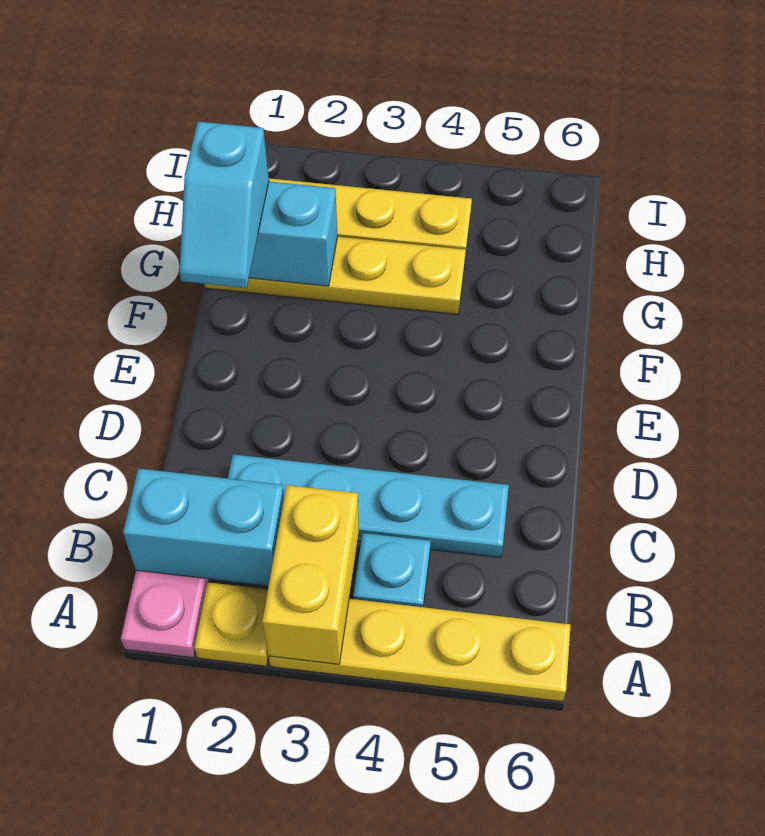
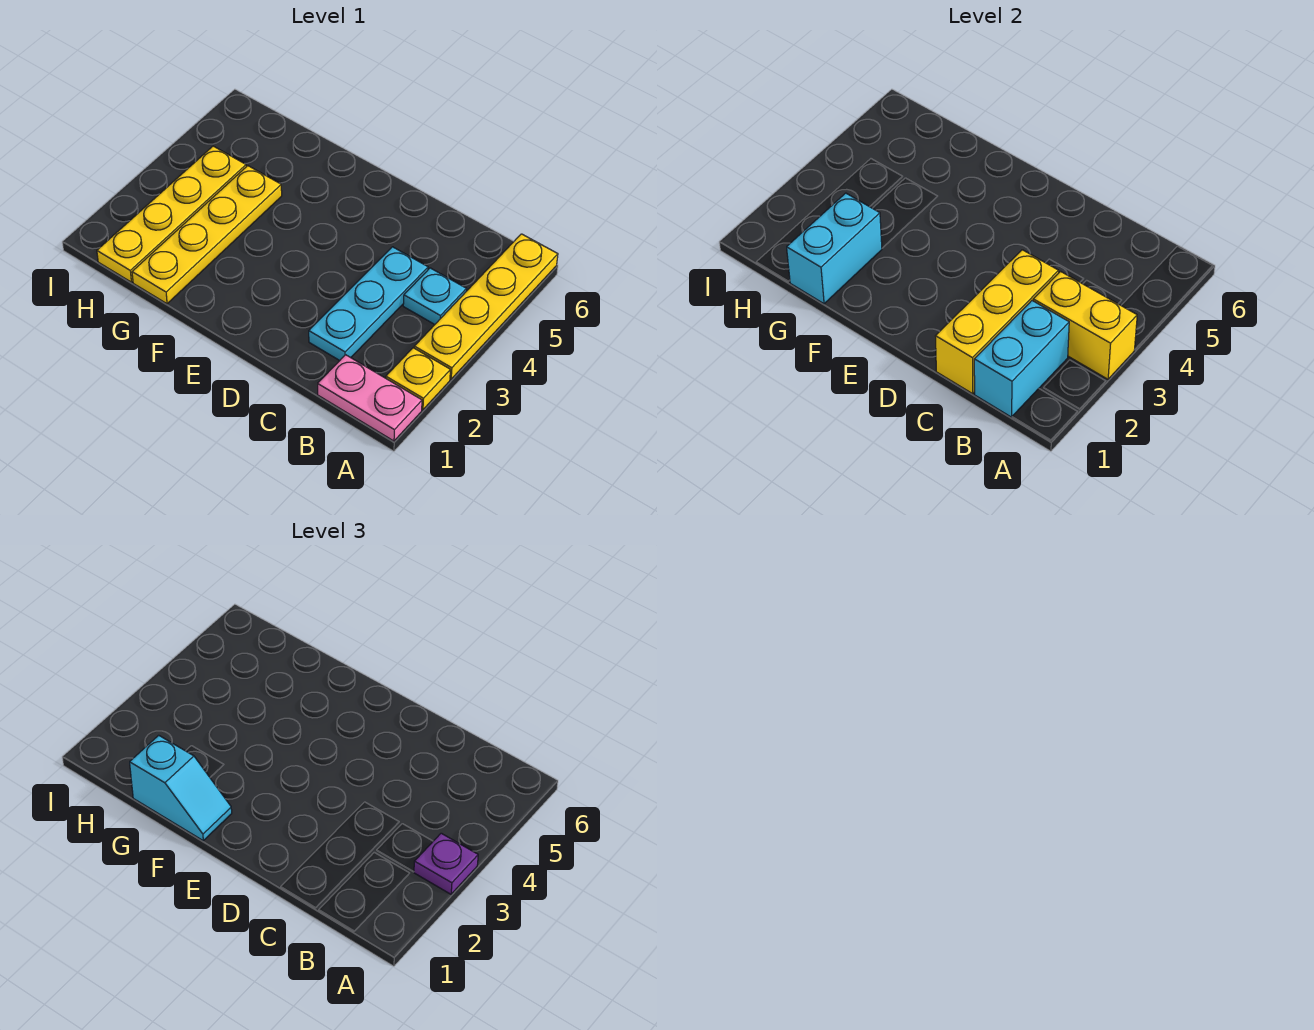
none -> purple plate A3 level 3
none -> yellow brick C1:C3 level 2
cyan plate C2:C5 level 1 -> cyan plate C2:C4 level 1

